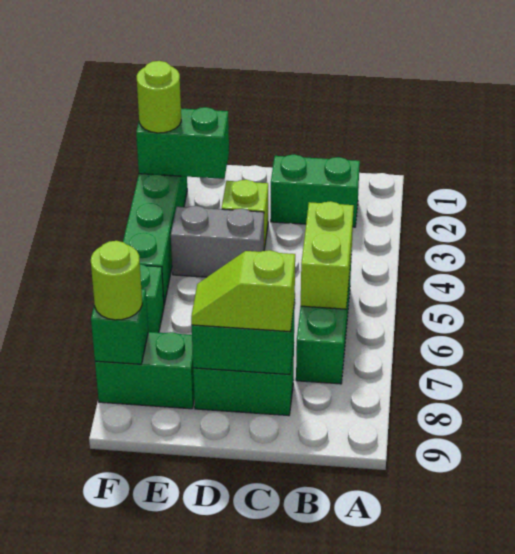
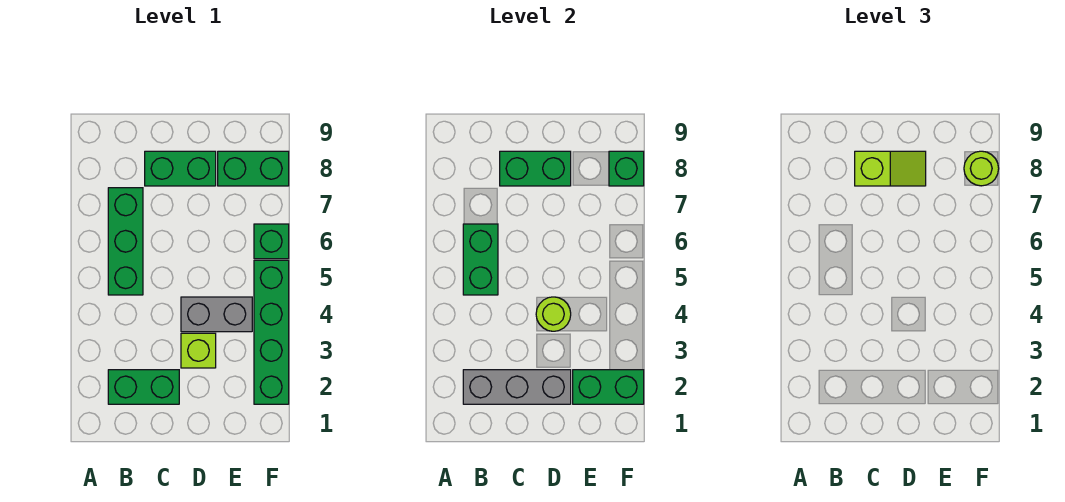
none -> grey brick B2:D2 level 2
lime brick B5:B6 level 2 -> green brick B5:B6 level 2
lime round brick F2 level 3 -> lime round brick D4 level 2

